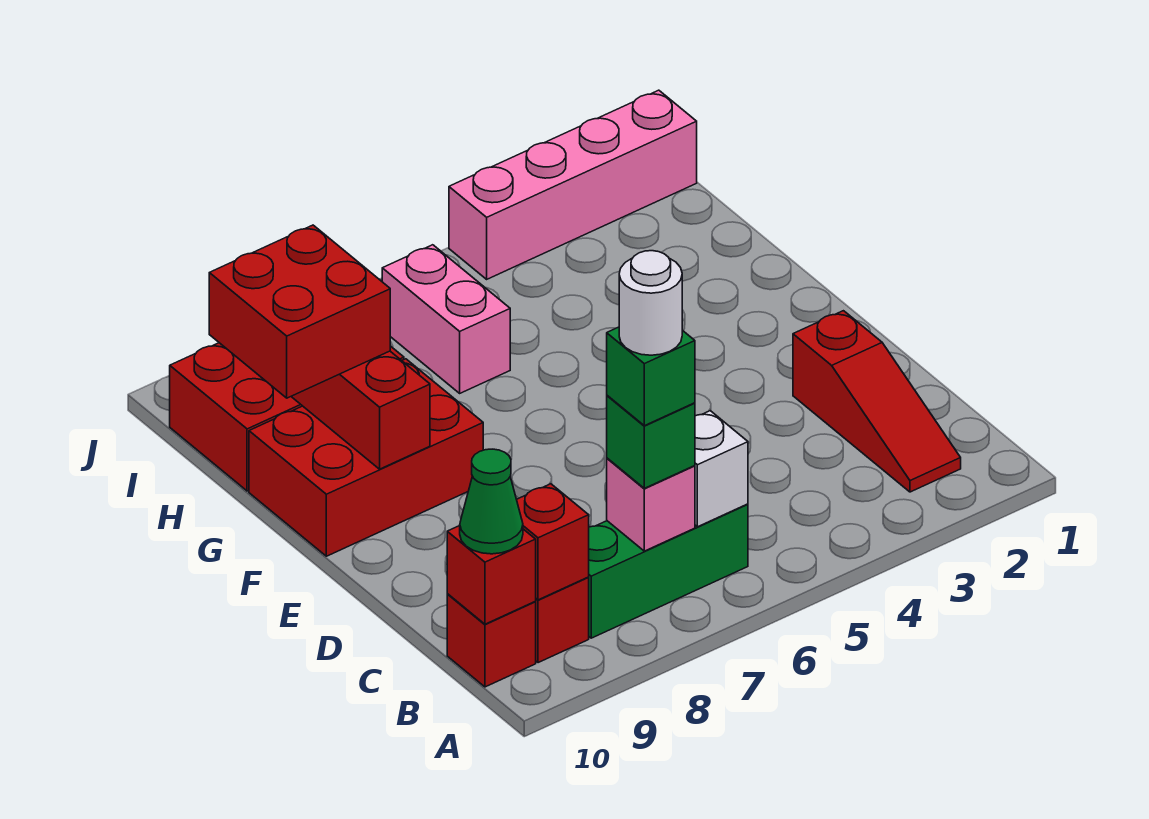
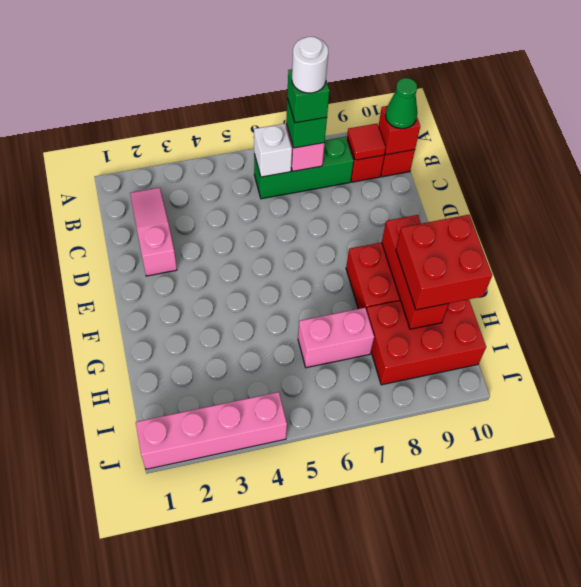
red slope B2:D2 level 1 top D -> pink slope B2:D2 level 1 top D
red brick B9 level 2 -> red tile B9 level 2
pink brick H6:I6 level 1 -> pink brick H6:H7 level 1

